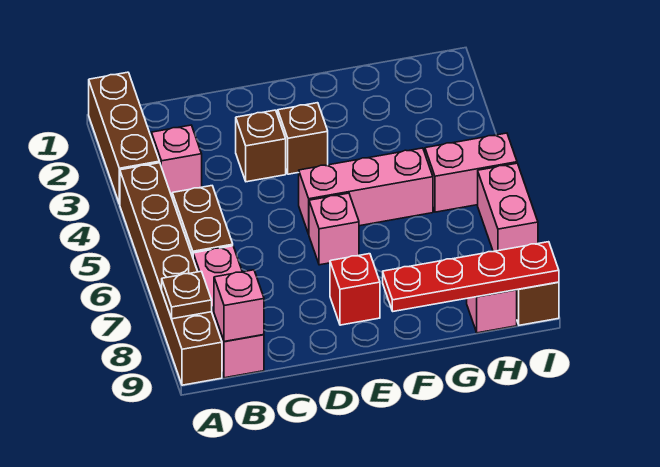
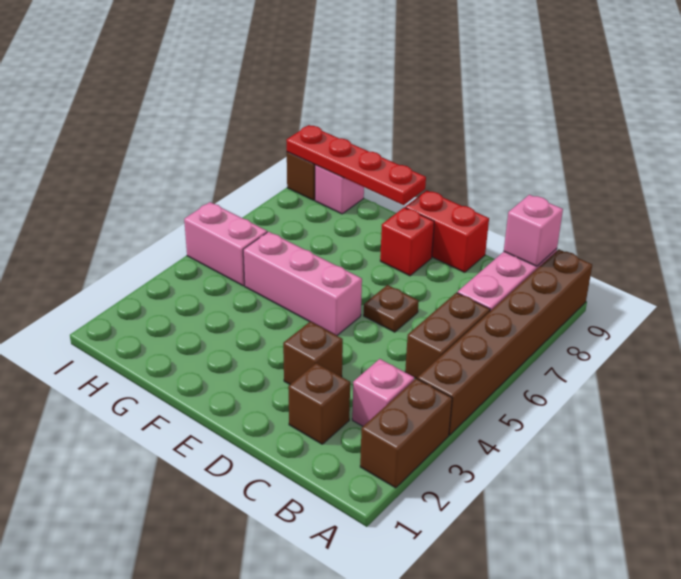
brown brick A1:A3 level 1 -> brown brick A2:A3 level 1
brown plate A8 level 2 -> brown plate D6 level 1
none -> red brick D9:E9 level 1
brown brick E3 level 1 -> brown brick C2 level 1
pink brick E6 level 1 -> none
pink brick I6:I7 level 1 -> none

